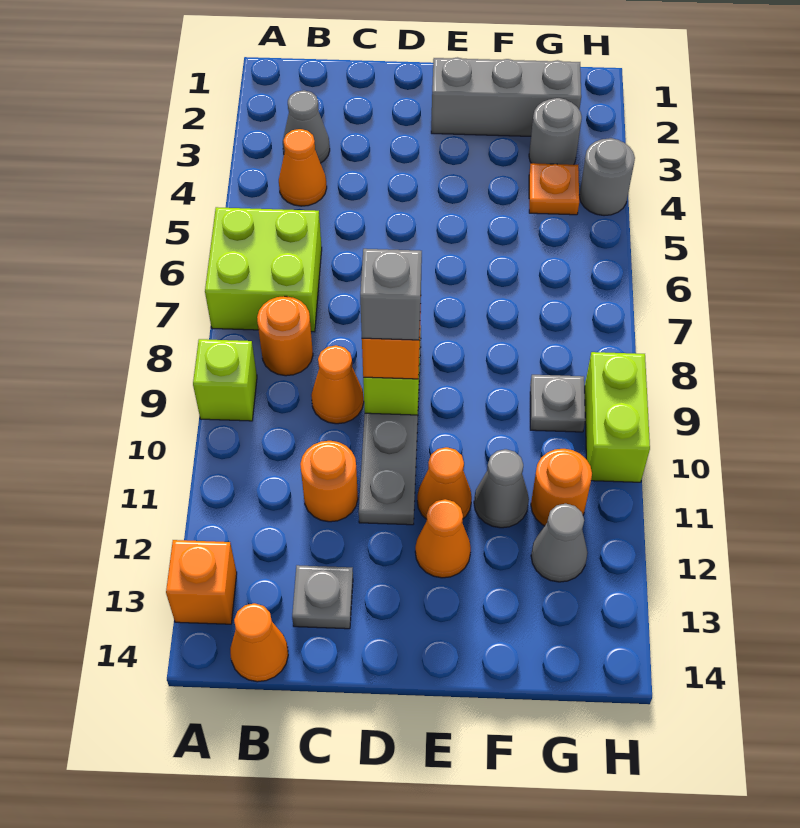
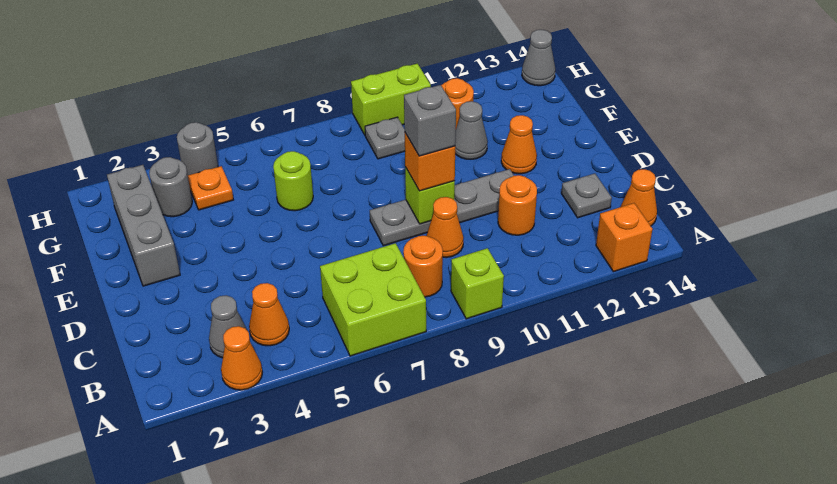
orange cone E11 level 1 -> orange cone A3 level 1
none -> lime round brick F6 level 1
grey cone G12 level 1 -> grey cone H14 level 1

